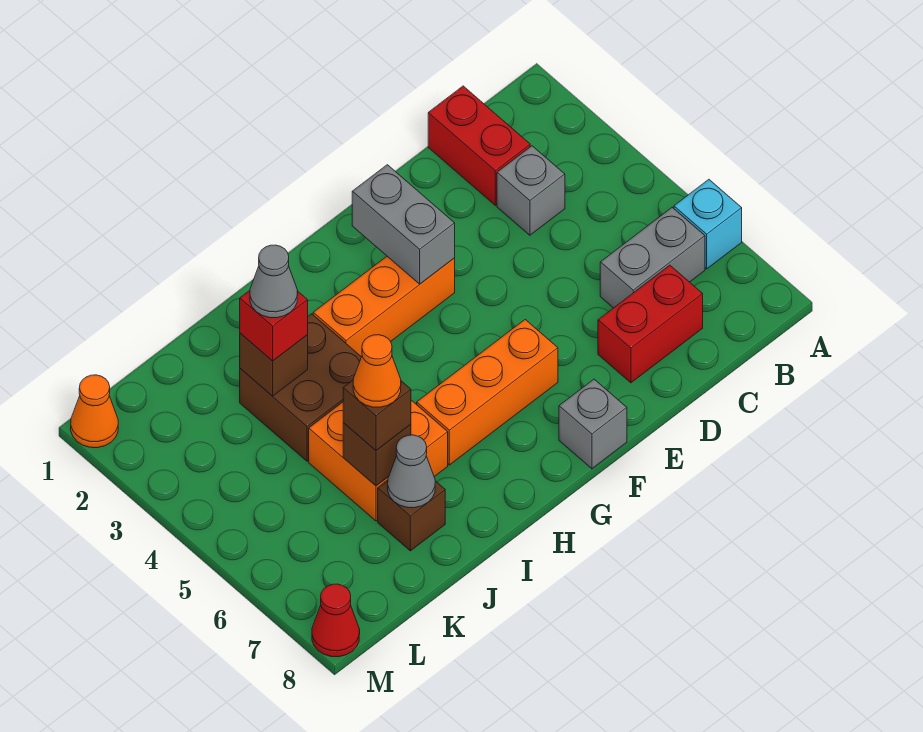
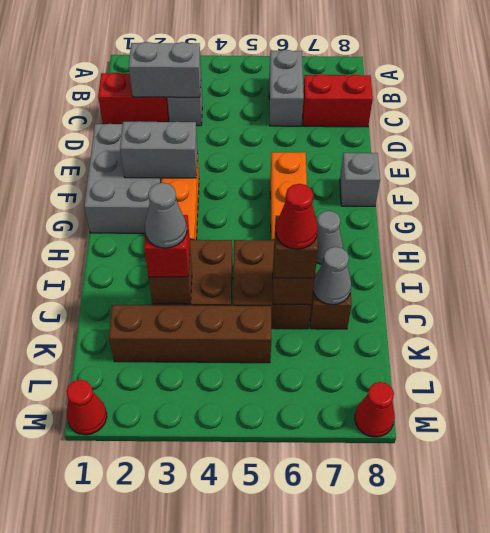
cyan brick A6 level 1 -> none
none -> grey brick C2:C3 level 2
red brick C7:D7 level 1 -> red brick C7:C8 level 1
none -> grey brick E1:G2 level 1
none -> grey cone H7 level 1
orange brick I5:J6 level 1 -> brown brick I5:J6 level 1
orange cone J6 level 4 -> red cone J6 level 4
none -> brown brick K2:K5 level 1
orange cone M1 level 1 -> red cone M1 level 1

